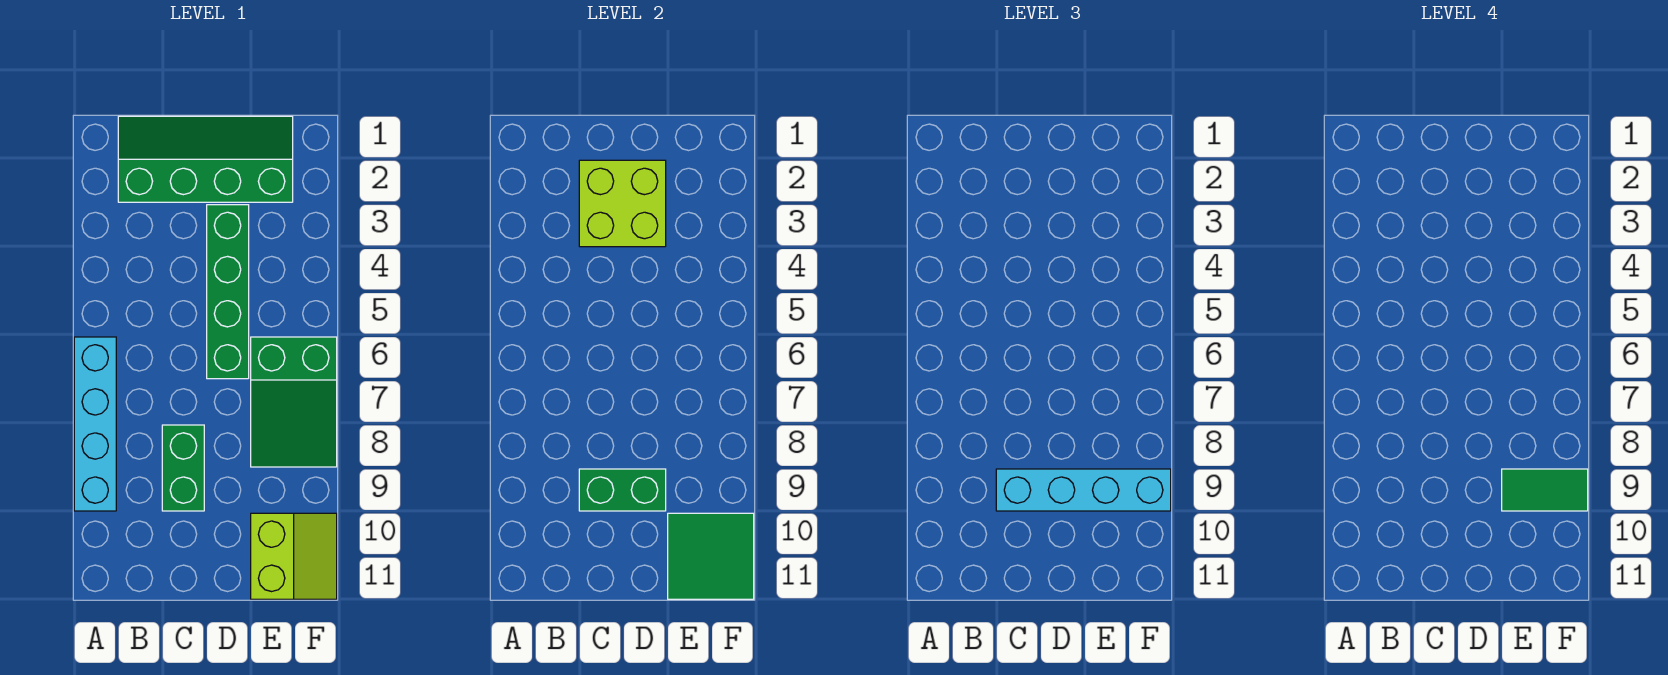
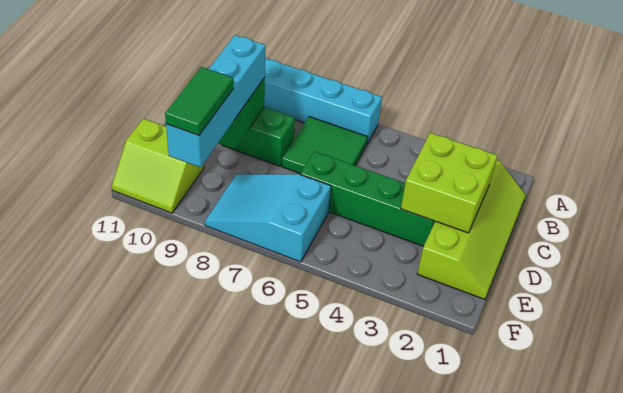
green slope B1:E2 level 1 top 2 -> lime slope B1:E2 level 1 top 2
green slope E6:F8 level 1 top 6 -> cyan slope E6:F8 level 1 top 6
green tile E10:F11 level 2 -> green tile B6:C7 level 1

